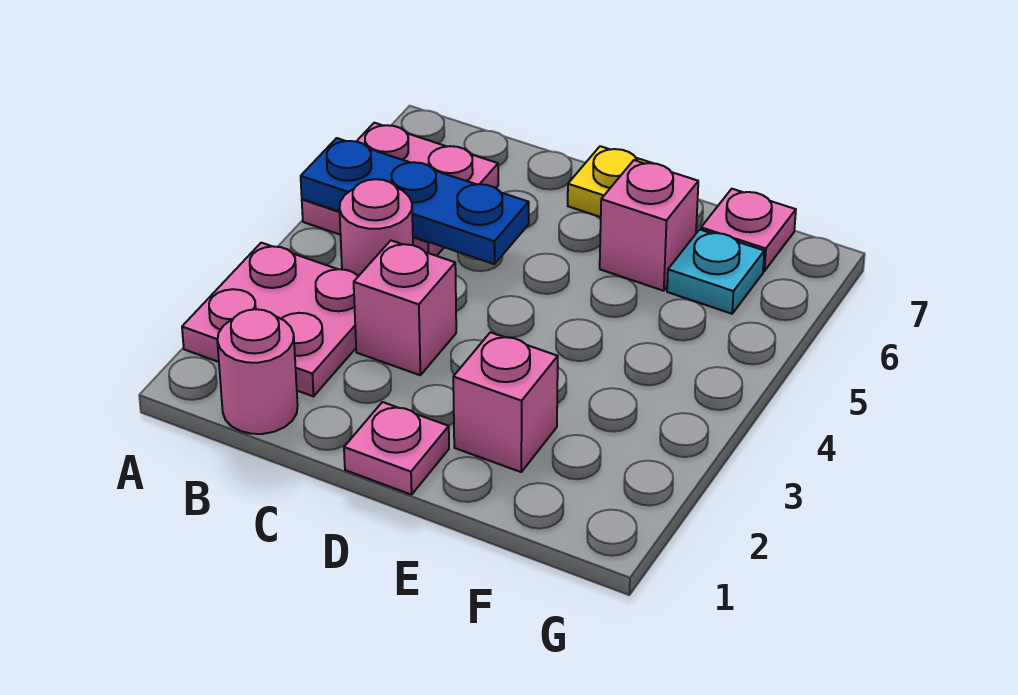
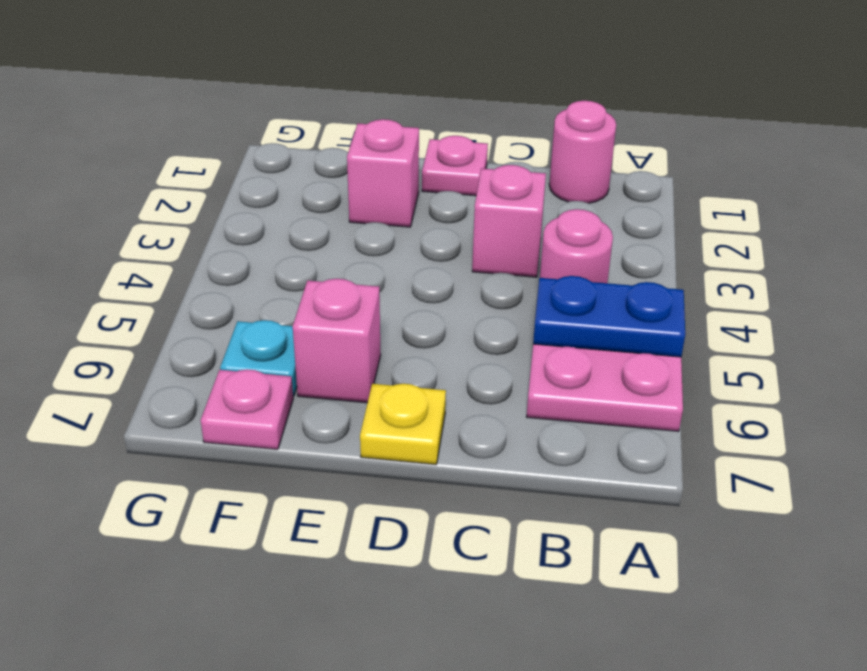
pink plate A2:B3 level 1 -> none
blue plate A5:C5 level 2 -> blue plate A5:B5 level 2

